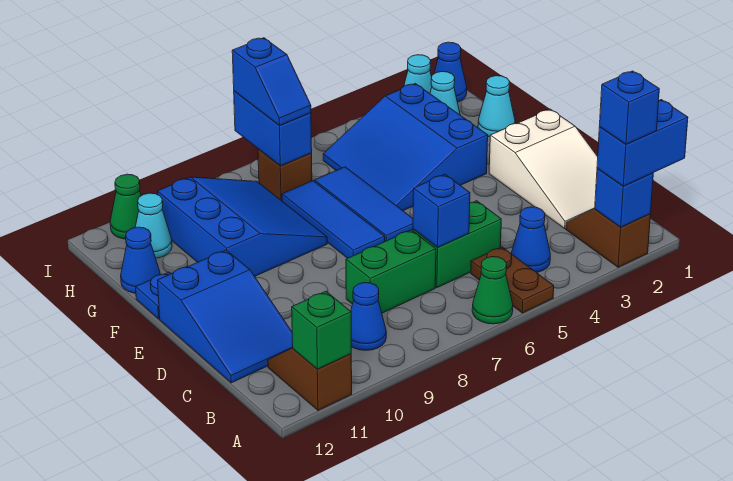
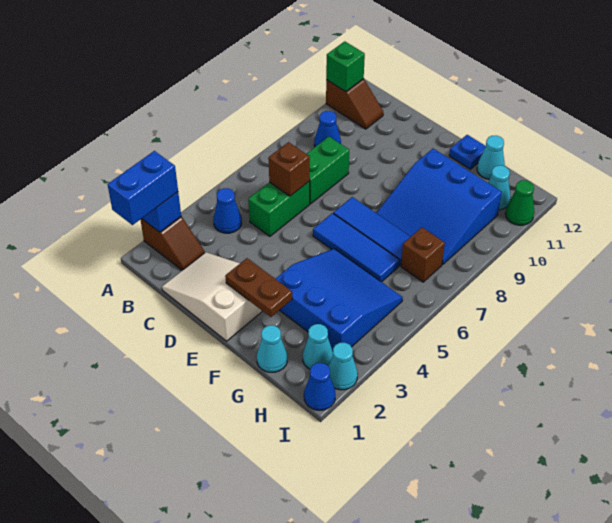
blue brick A2 level 4 -> none
brown plate A5:B5 level 1 -> brown plate E2:F2 level 2
green cone A6 level 1 -> none
blue brick C6 level 2 -> brown brick C6 level 2
blue slope C11:E12 level 1 top E -> none
blue cone G12 level 1 -> cyan cone G12 level 1
blue brick H7:I7 level 2 -> none
blue slope H7:I7 level 3 top I -> none

